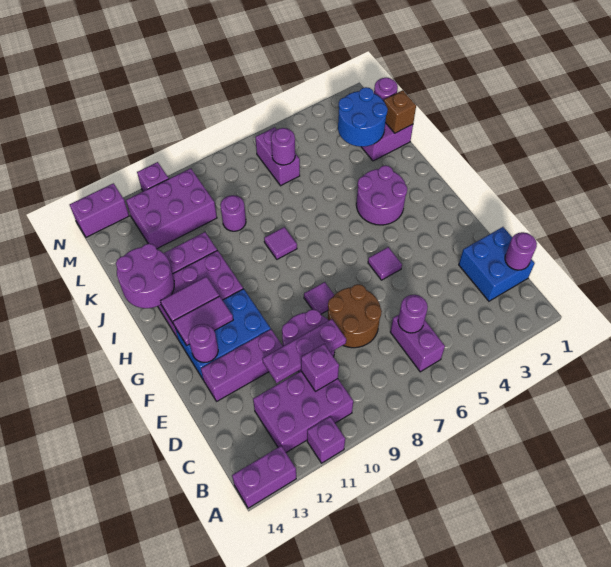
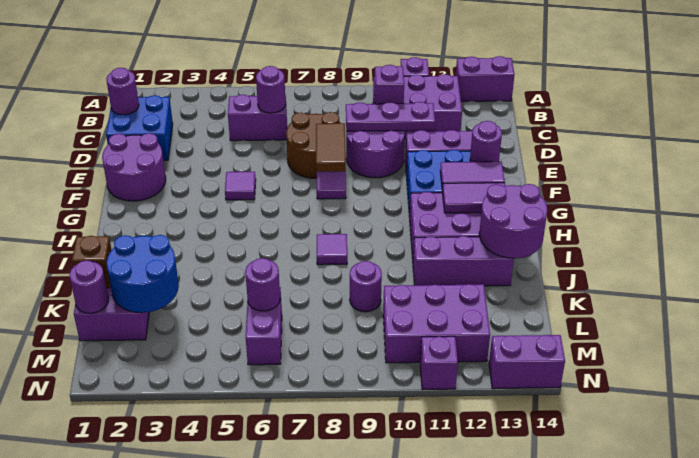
purple brick B6:C6 level 1 -> purple brick C5:C6 level 1
none -> brown tile E8:F8 level 2
purple round brick H3:I4 level 1 -> purple round brick E1:F2 level 1

